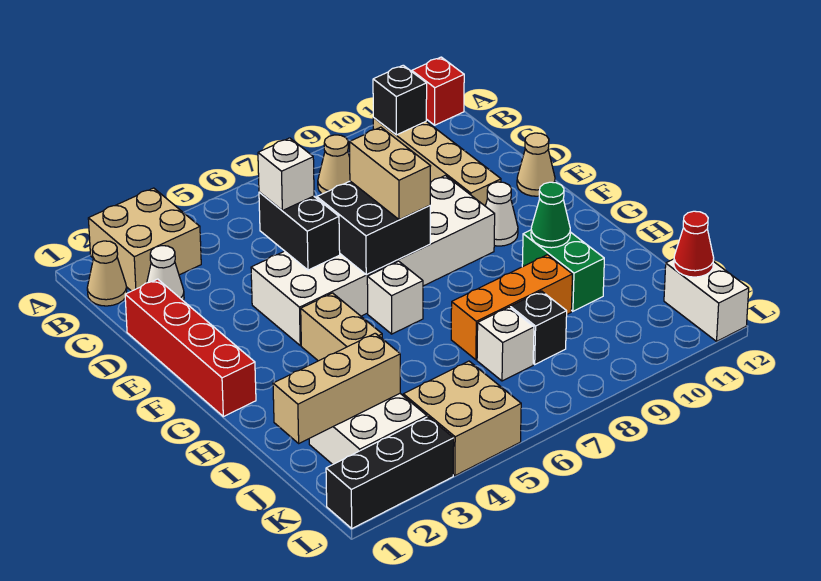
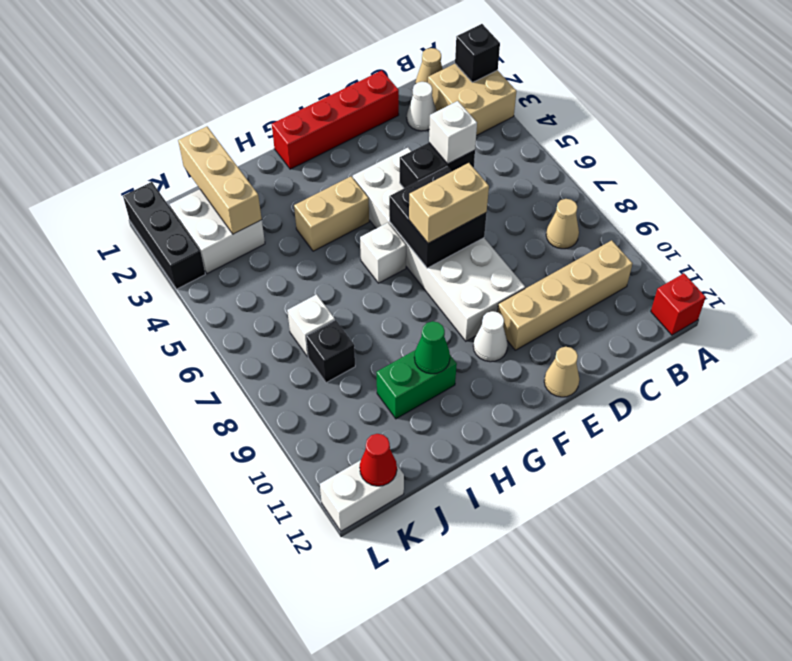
black brick B10 level 2 -> black brick A2 level 2
orange brick I7:I9 level 1 -> none
tan brick K4:L5 level 1 -> none

